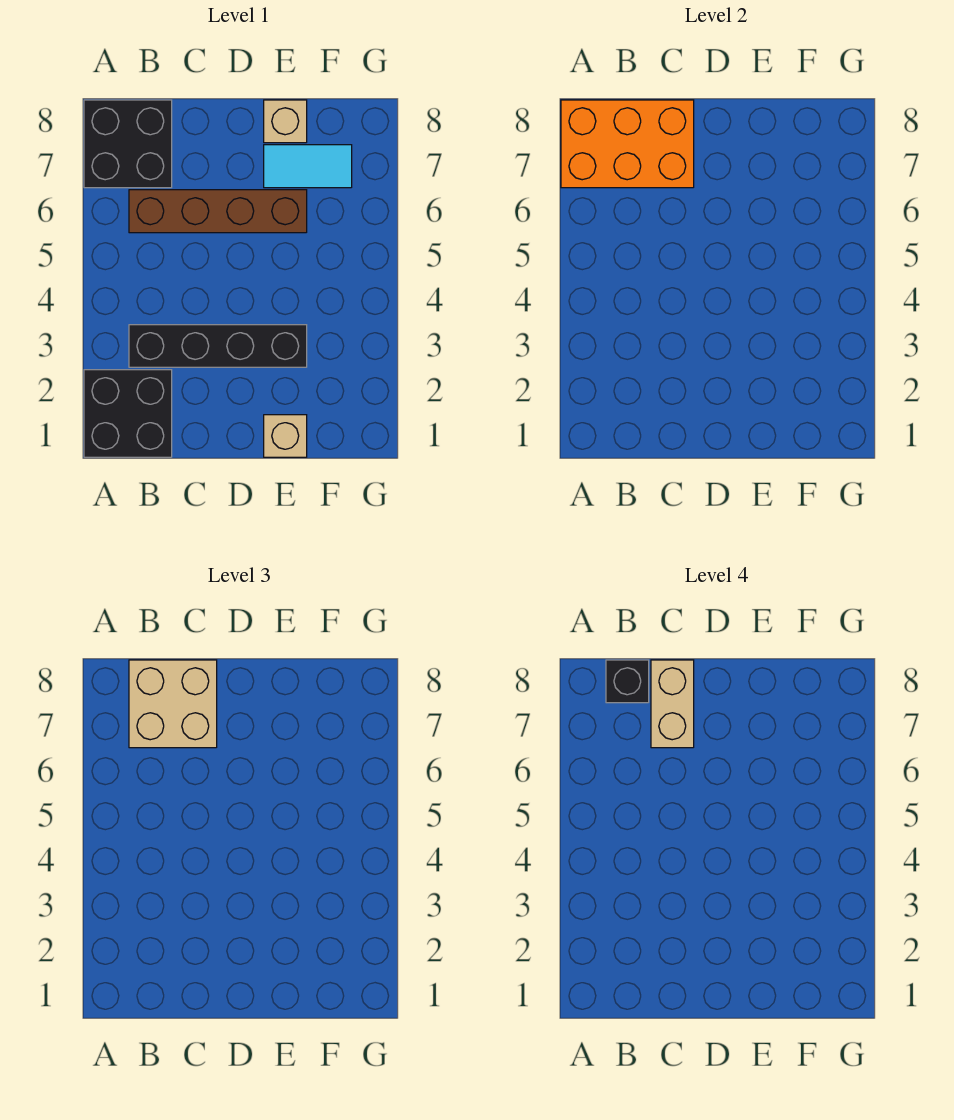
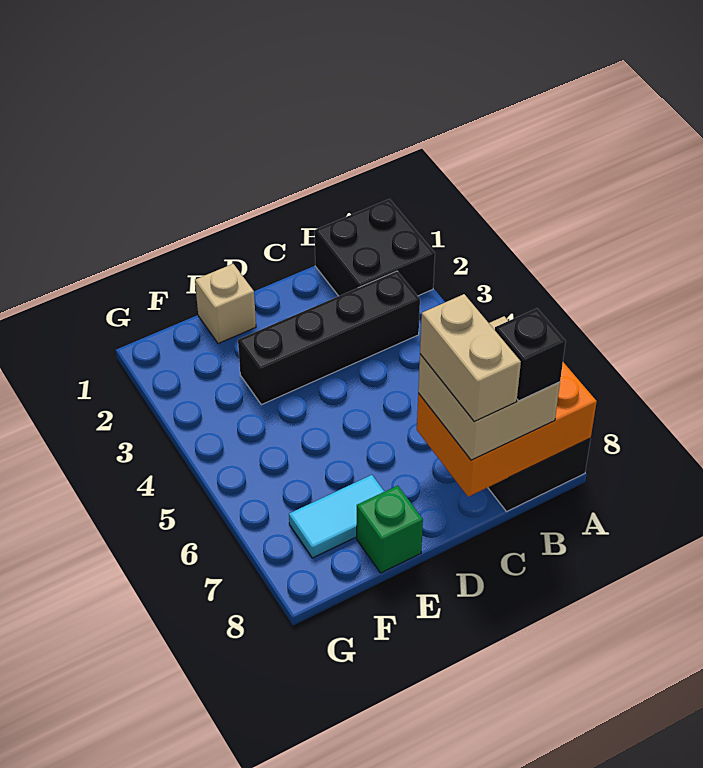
brown brick B6:E6 level 1 -> none
tan brick E8 level 1 -> green brick E8 level 1

